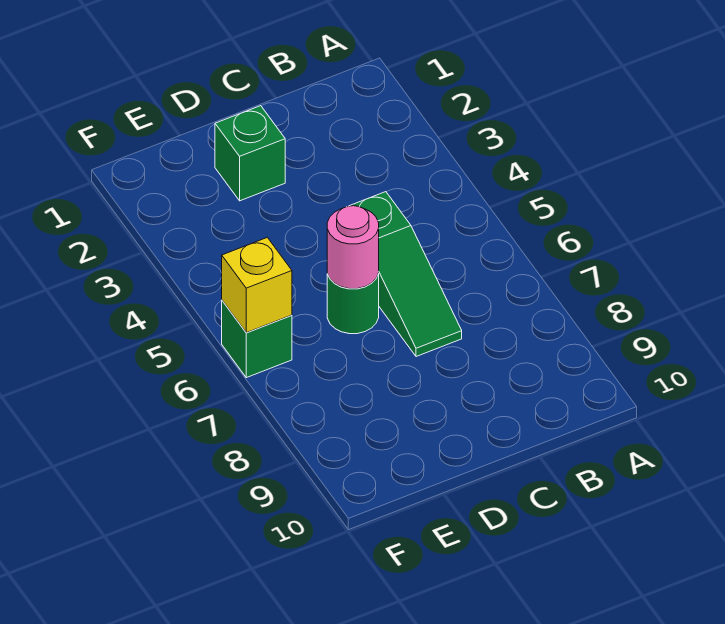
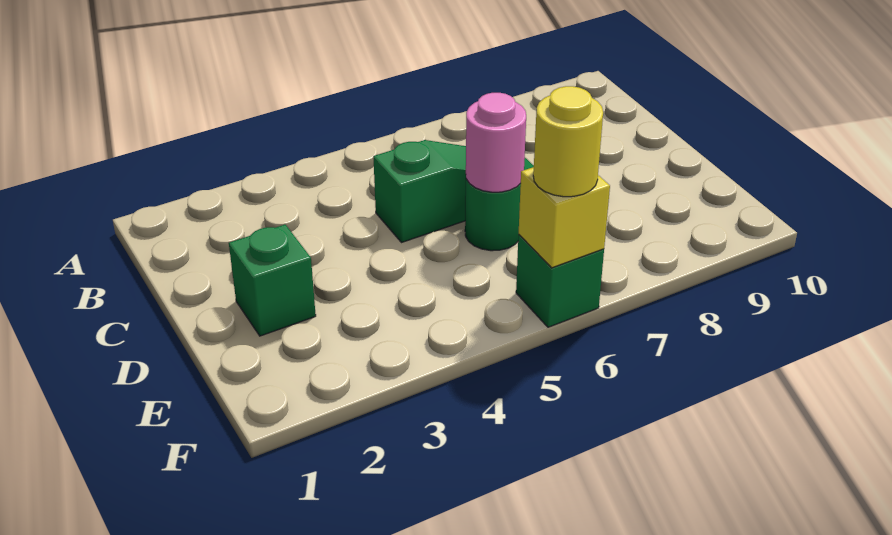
none -> yellow round brick F6 level 3

